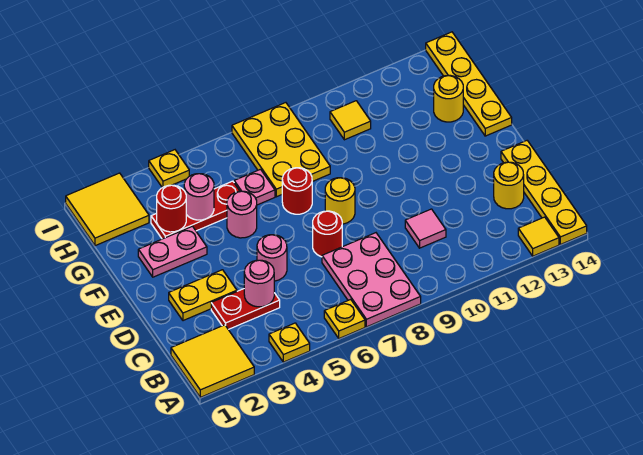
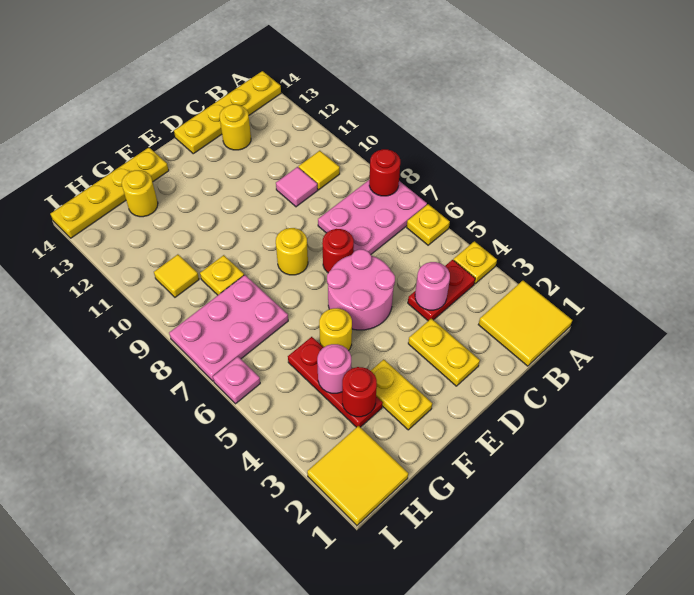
yellow tile A13 level 1 -> yellow tile B10 level 1
red plate C3:C4 level 1 -> red plate B4:C4 level 1
pink round brick D5 level 1 -> pink round brick D5:E6 level 1
pink plate F2:F3 level 1 -> yellow plate F2:F3 level 1
pink round brick F5 level 1 -> yellow round brick F5 level 1
red round brick F7 level 1 -> red round brick A8 level 2
pink plate G6 level 1 -> pink plate I6 level 1
yellow plate G7:I8 level 1 -> pink plate G7:I8 level 1
yellow plate I4 level 1 -> yellow plate G9 level 1

